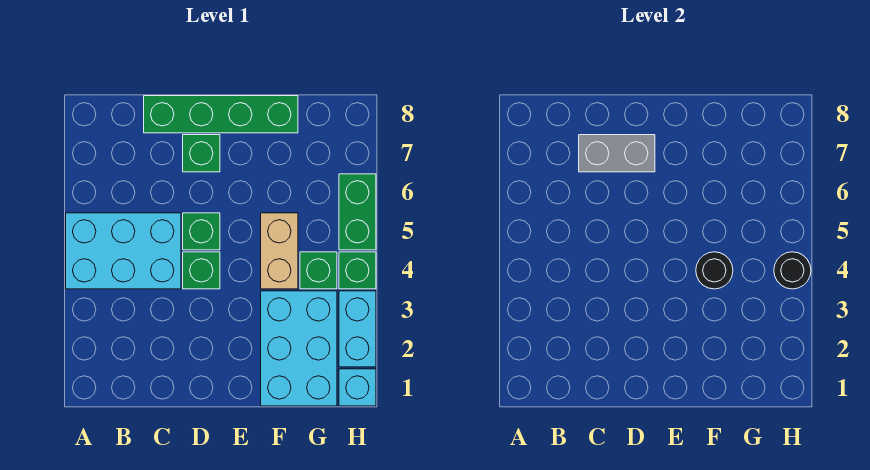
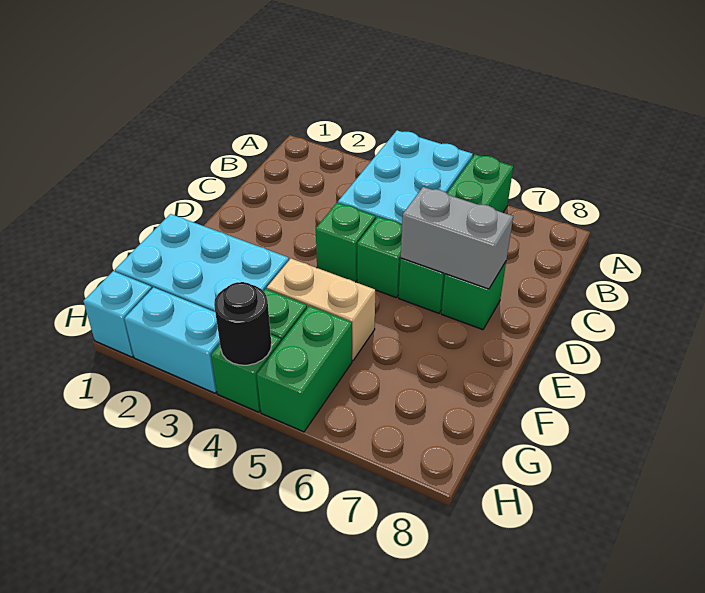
grey brick C7:D7 level 2 -> grey brick D6:D7 level 2
green brick C8:F8 level 1 -> green brick A6:D6 level 1
black round brick F4 level 2 -> none
green brick H5:H6 level 1 -> green brick G5:H5 level 1

